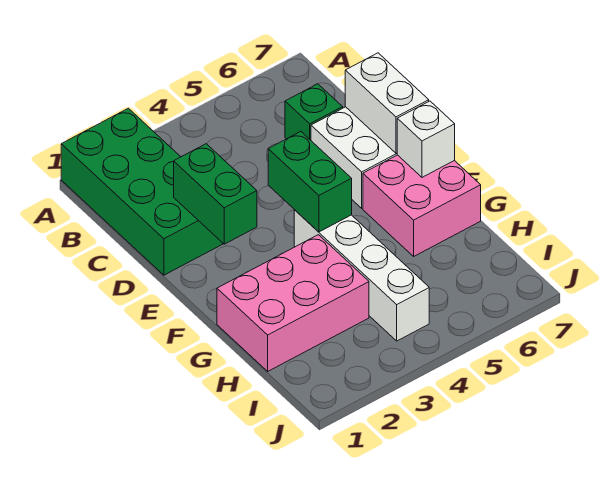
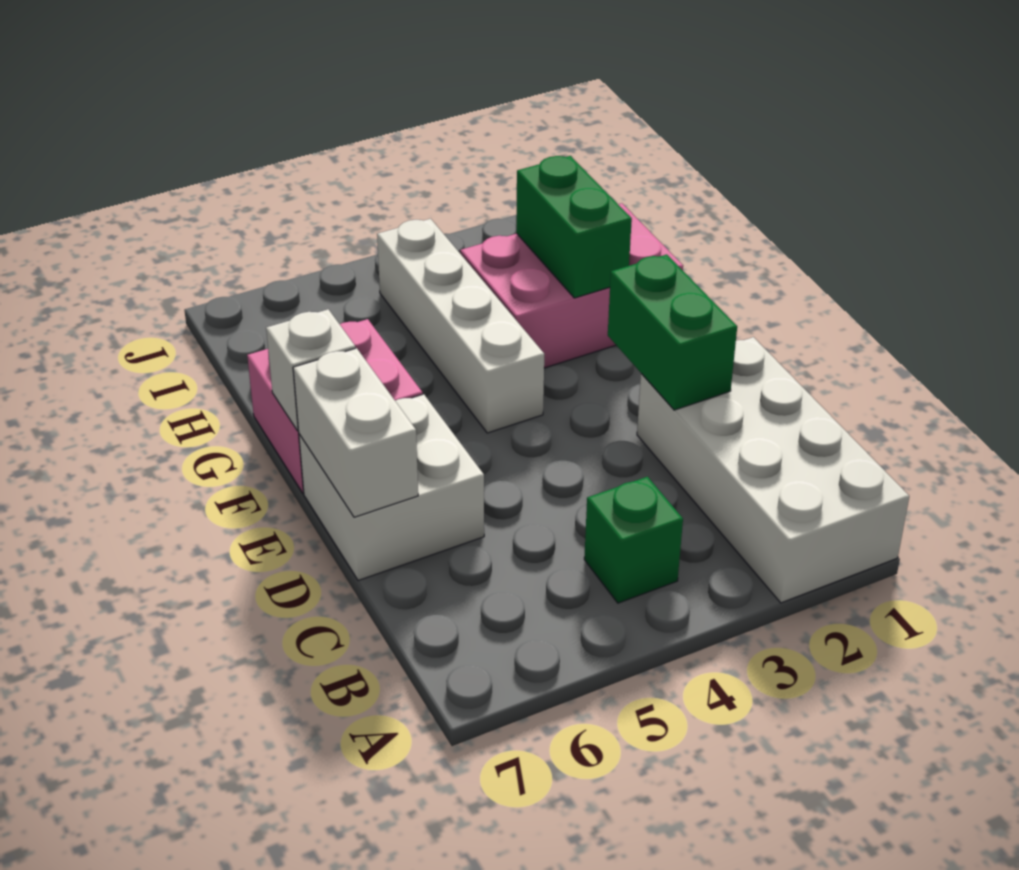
green brick A1:D2 level 1 -> white brick A1:D2 level 1
green brick C6 level 1 -> green brick B4 level 1
green brick E4:F4 level 2 -> green brick G2:H2 level 2

